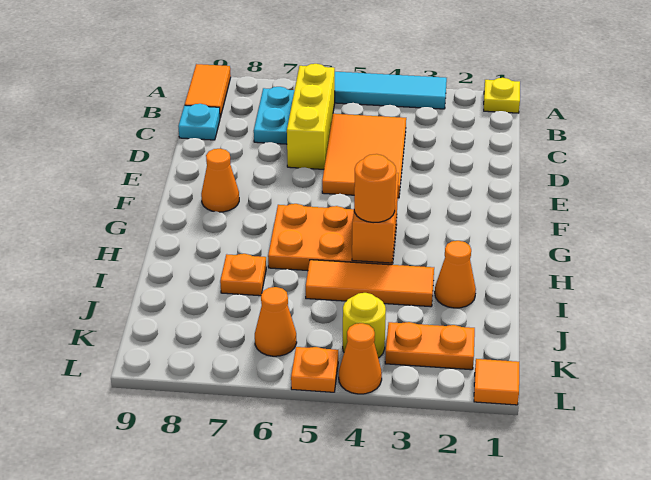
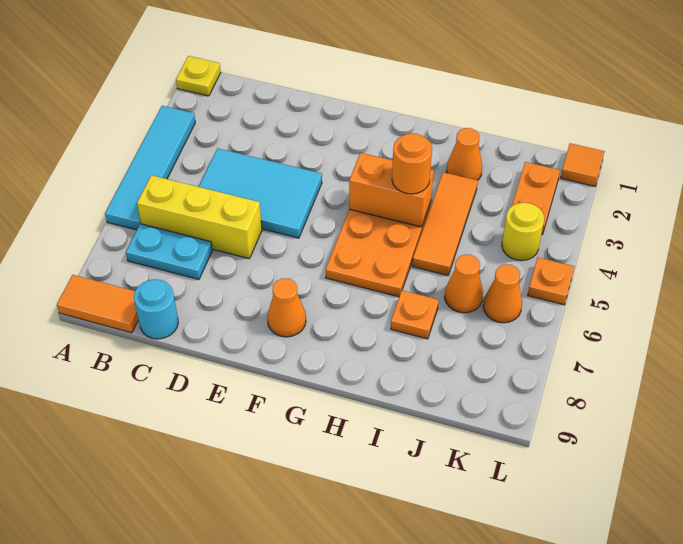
orange tile C4:E5 level 1 -> cyan tile C4:E5 level 1
cyan plate C9 level 1 -> cyan round brick C9 level 1
orange cone L4 level 1 -> orange cone J6 level 1

